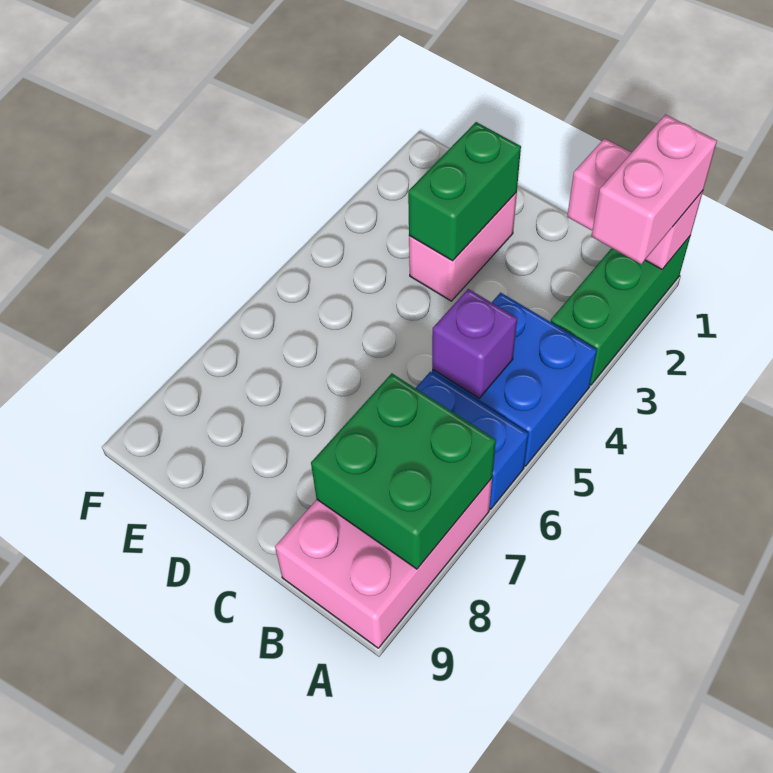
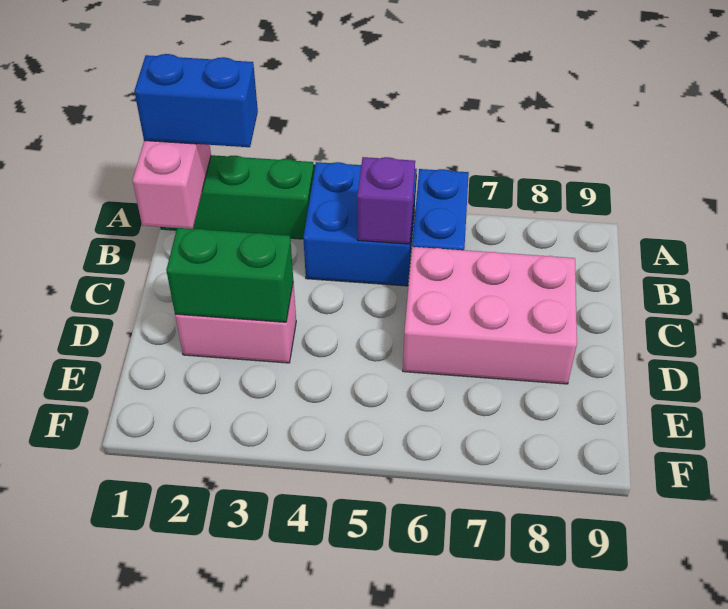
pink brick A1:A2 level 3 -> blue brick A1:A2 level 3
pink brick A7:B9 level 1 -> pink brick C6:D8 level 1
green brick A7:B8 level 2 -> none

